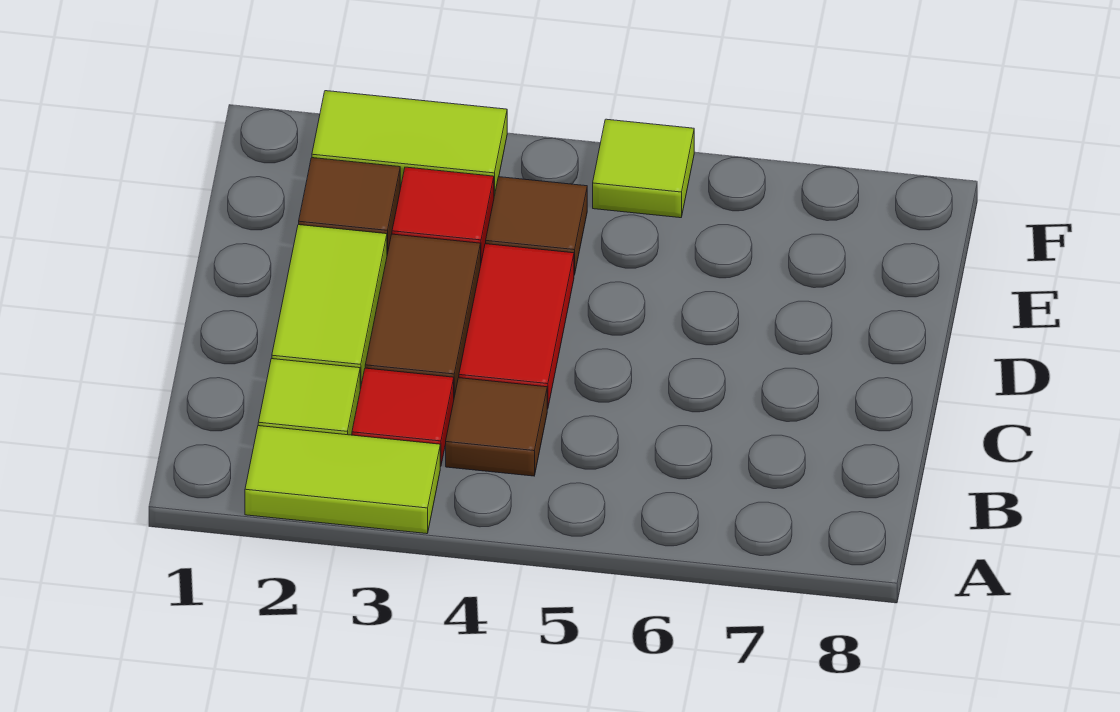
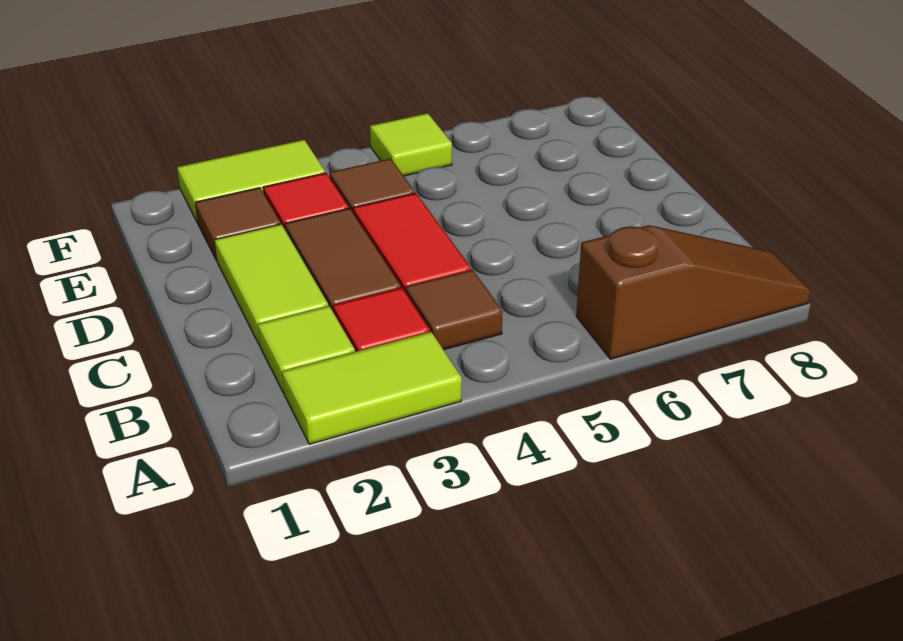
none -> brown slope A6:A8 level 1 top 6

